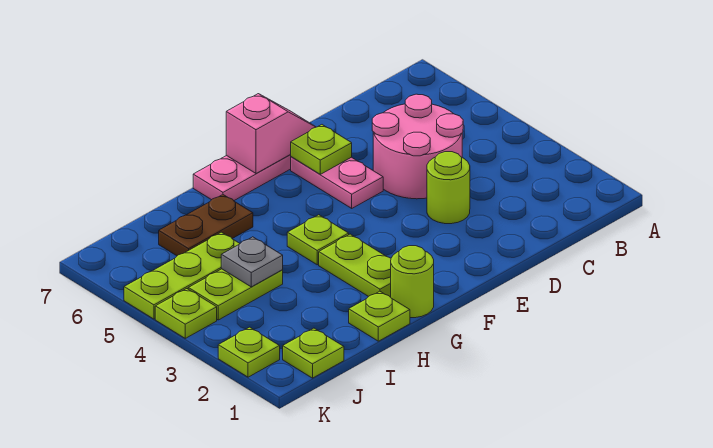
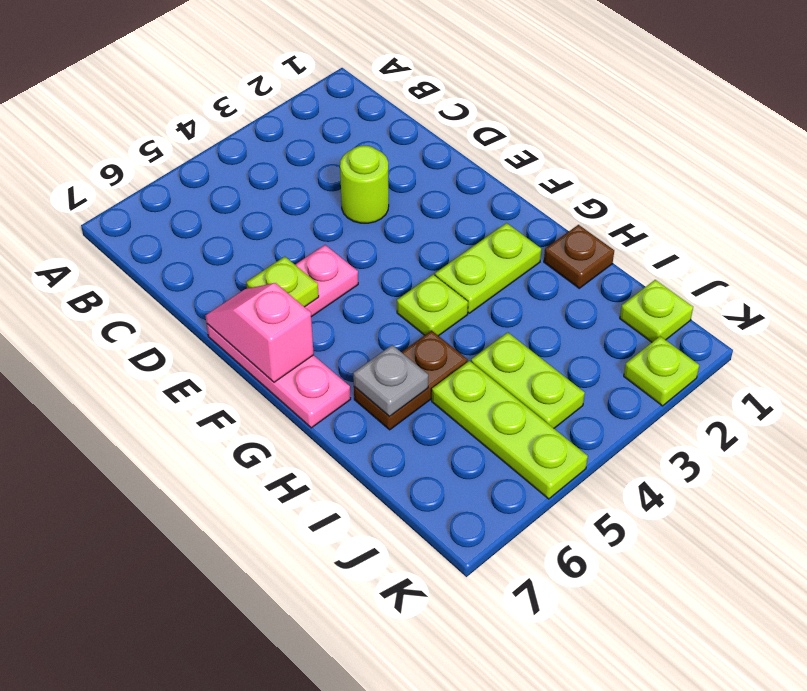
pink round brick C4:D5 level 1 -> none
lime round brick G1 level 1 -> none
lime plate H1 level 1 -> brown plate H1 level 1
brown plate H6:I6 level 1 -> brown plate H5:H6 level 1
grey plate I4 level 2 -> grey plate H6 level 2
lime plate K4 level 1 -> none

